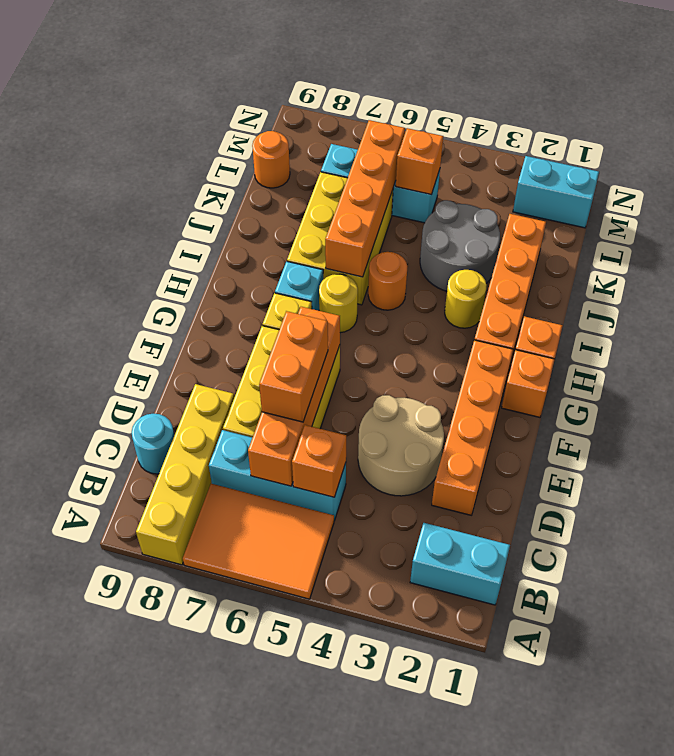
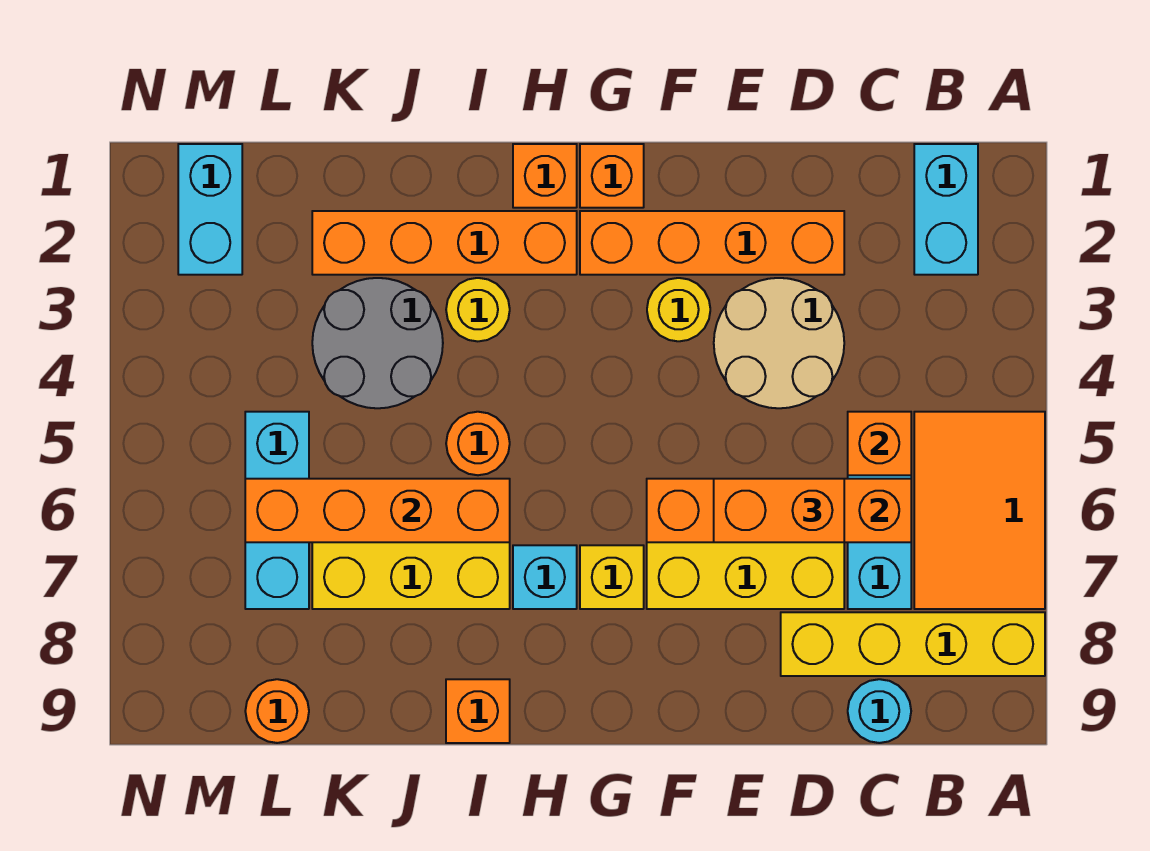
yellow round brick H6 level 1 -> yellow round brick F3 level 1
orange brick L5 level 2 -> orange brick I9 level 1

